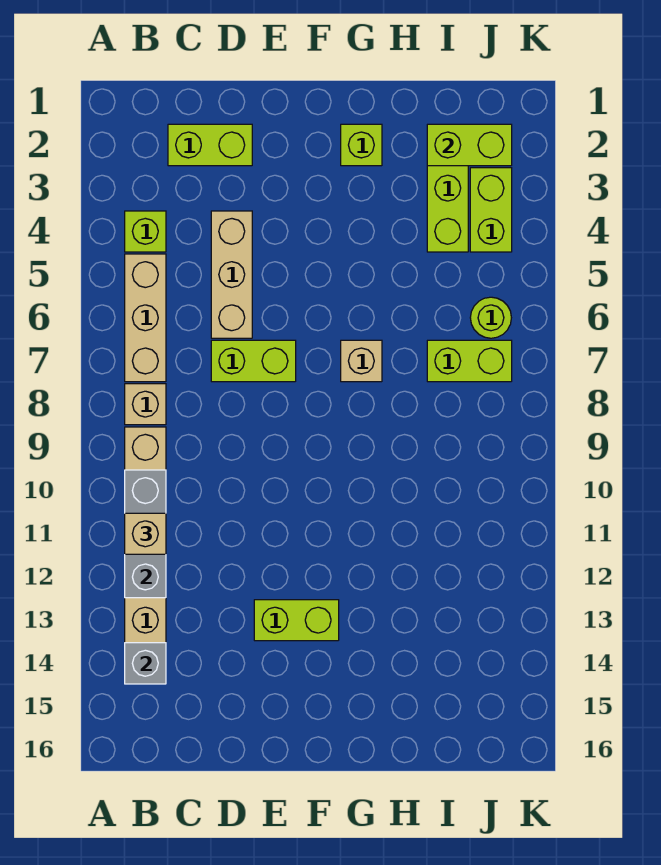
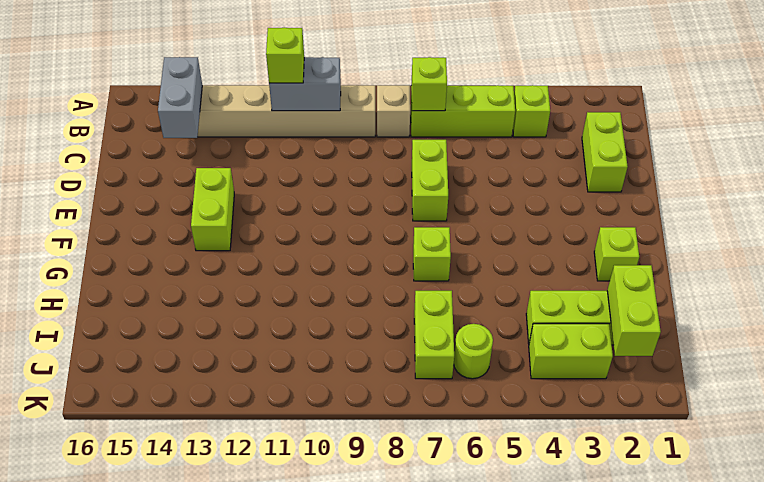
tan brick B5:B7 level 1 -> lime brick B5:B7 level 1
none -> lime brick B7 level 2
grey brick B10:B12 level 2 -> grey brick B10:B11 level 2
tan brick B11 level 3 -> lime brick B11 level 3
grey brick B14 level 2 -> grey brick B14:C14 level 2
tan brick D4:D6 level 1 -> none
tan brick G7 level 1 -> lime brick G7 level 1

